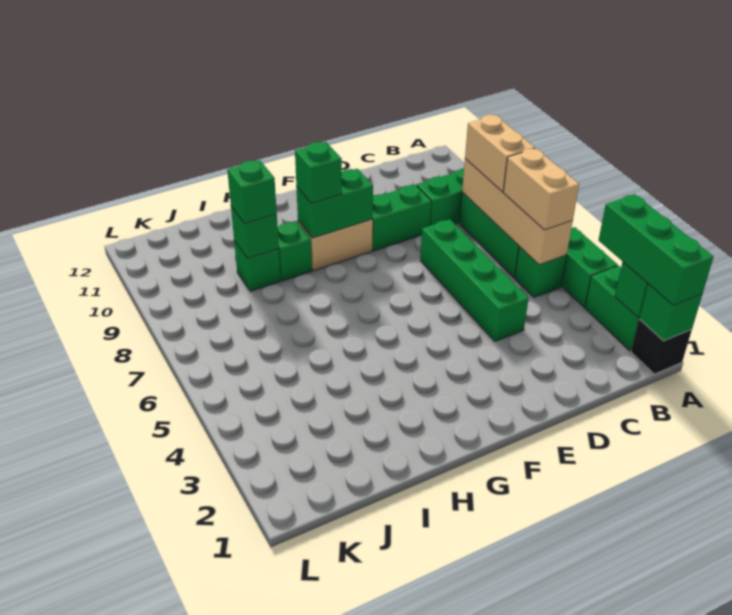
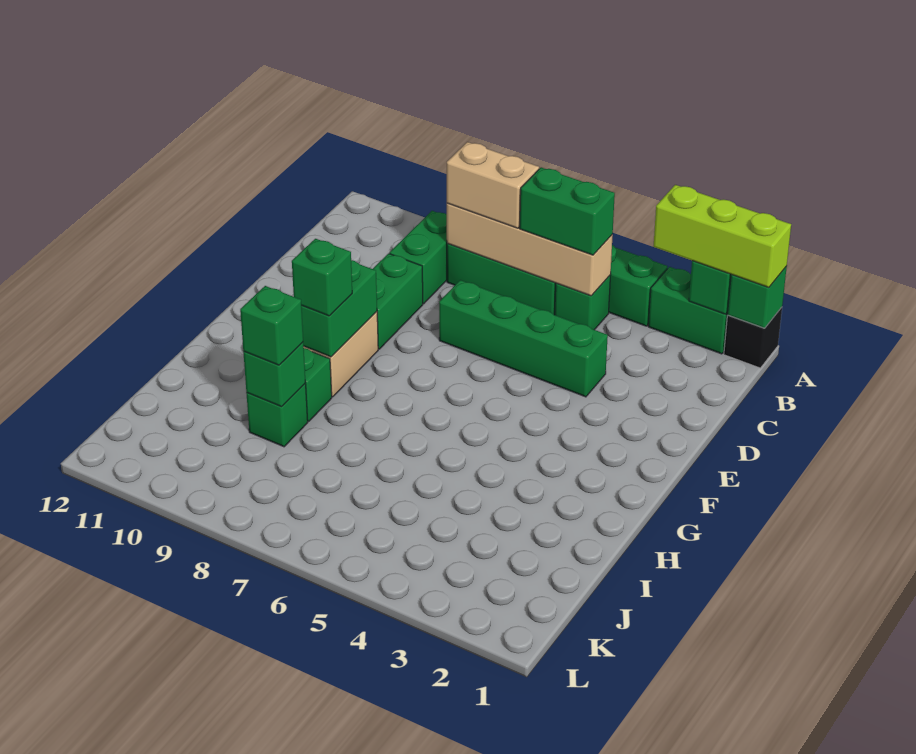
green brick A1:A3 level 3 -> lime brick A1:A3 level 3
tan brick B5:B6 level 3 -> green brick B5:B6 level 3

